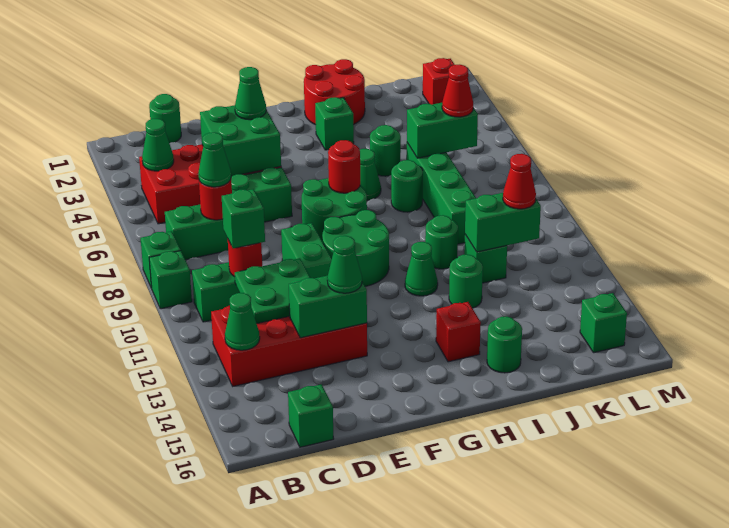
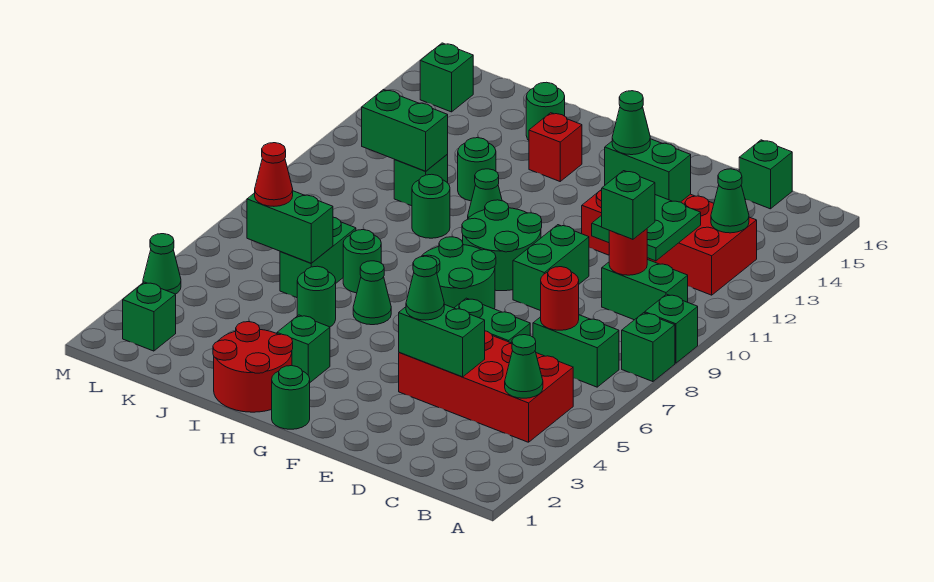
green round brick C1 level 1 -> green round brick G1 level 1
green cone C7 level 3 -> green cone M4 level 1
green brick D4:E5 level 2 -> green brick D4:E4 level 2
red round brick G7 level 2 -> none
green brick J6:J9 level 1 -> green brick J6:J7 level 1
red cone K11 level 3 -> none
red brick L2 level 1 -> green brick L2 level 1

